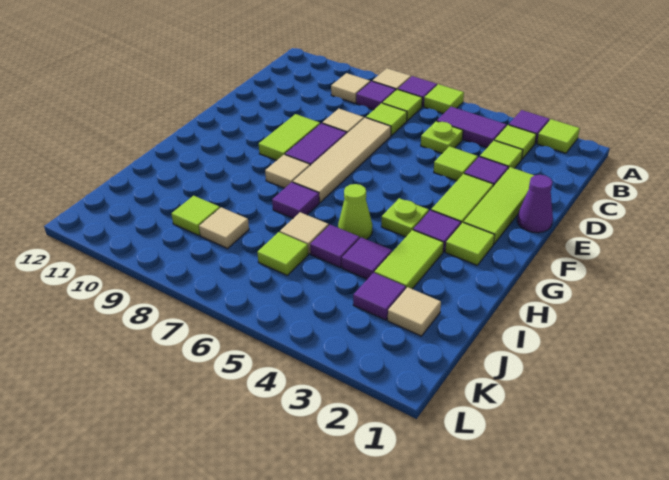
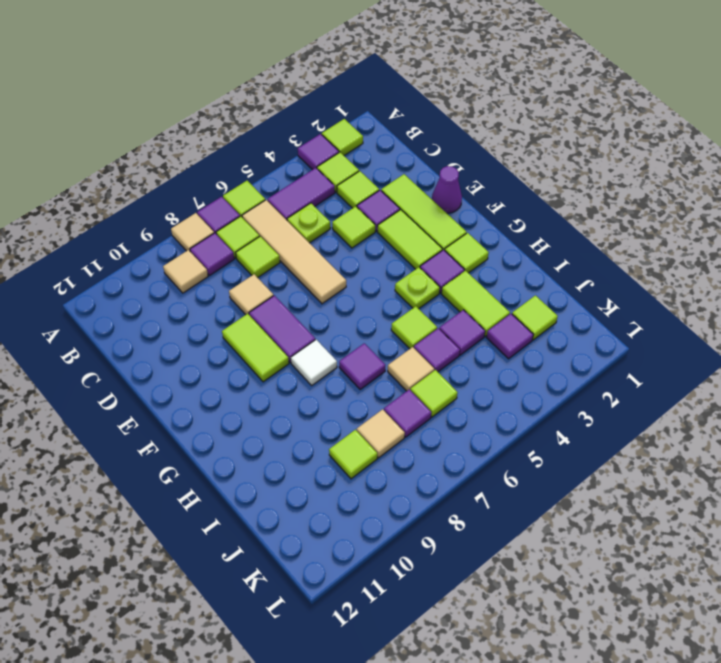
tan tile D7:G7 level 1 -> tan tile B6:E6 level 1
tan tile G8 level 1 -> white tile G8 level 1
lime cone H5 level 1 -> lime tile H5 level 1
tan tile J2 level 1 -> lime tile J2 level 1
none -> purple tile J7 level 1

